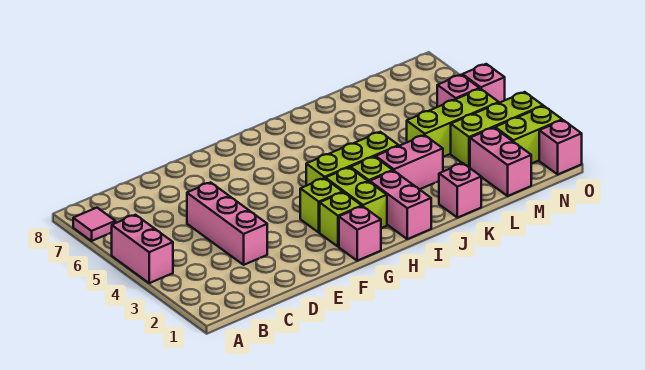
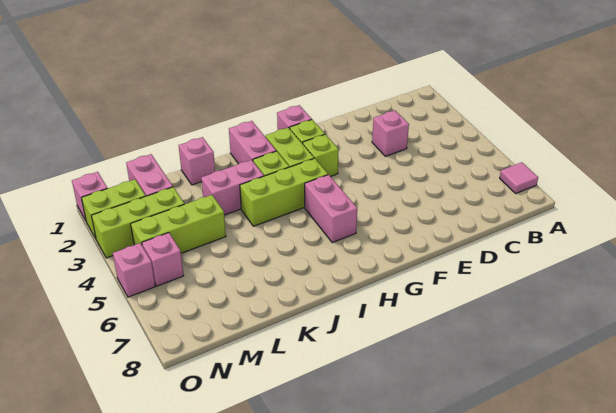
pink brick A4:A5 level 1 -> pink brick H5:H6 level 1
pink brick D3:D5 level 1 -> pink brick D3 level 1

